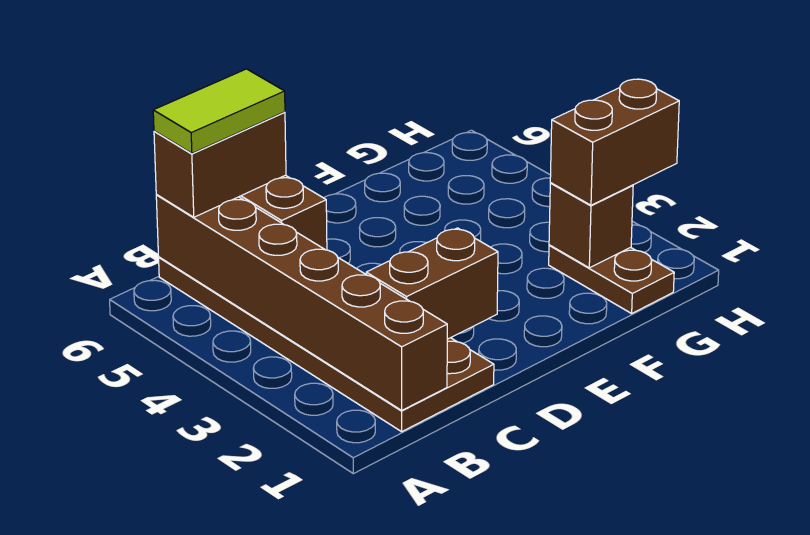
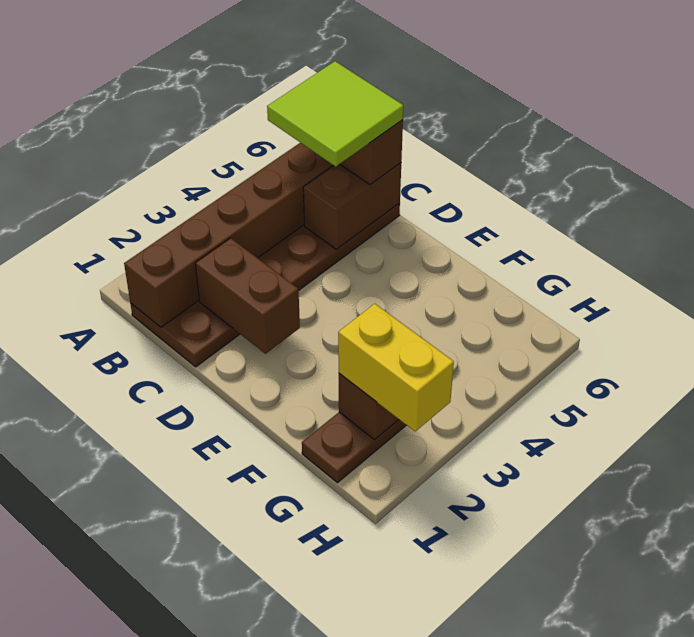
lime tile B6:C6 level 4 -> lime tile B5:C6 level 4
brown brick G2:H2 level 3 -> yellow brick G2:H2 level 3

